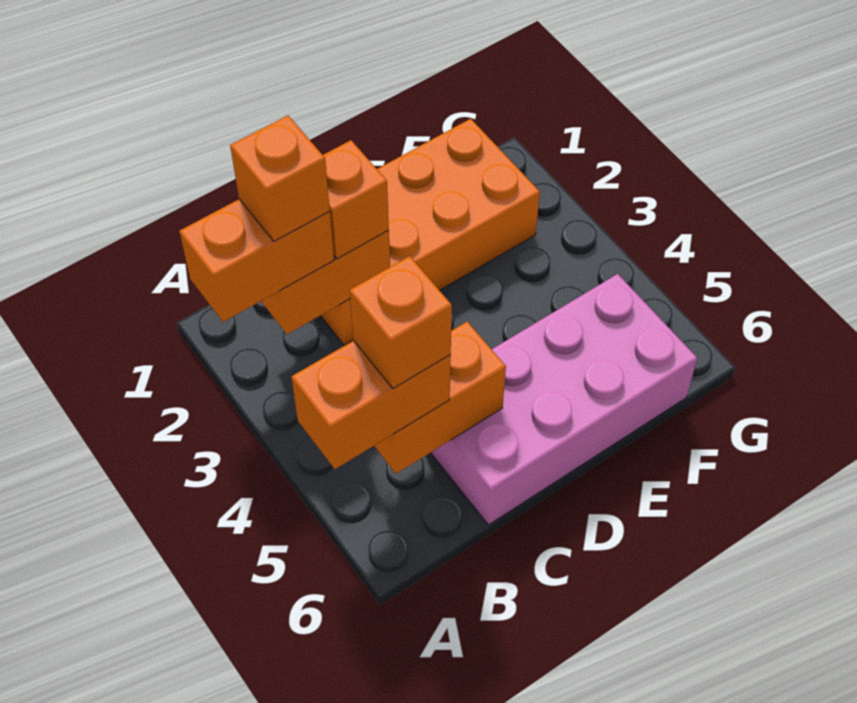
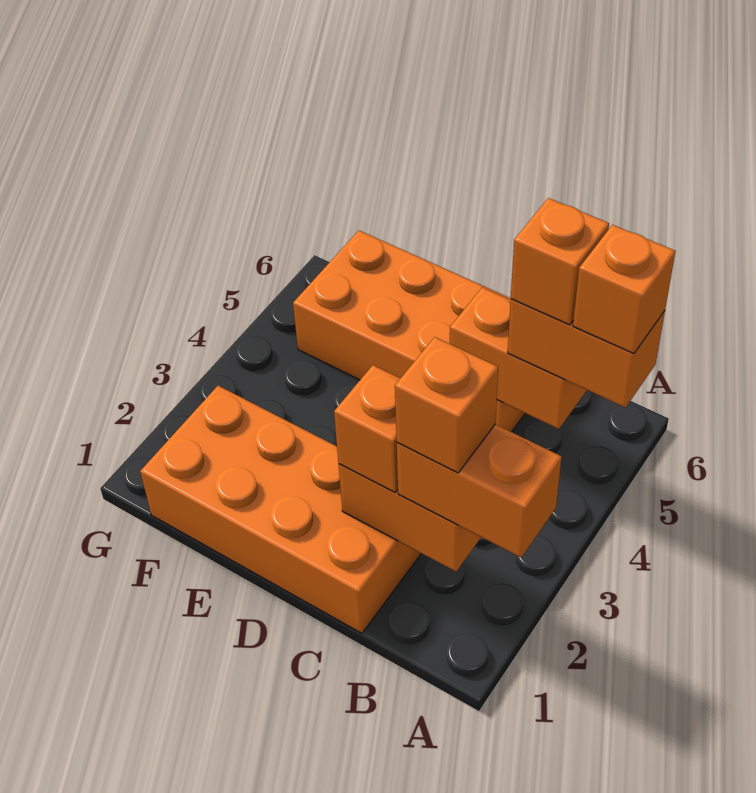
none -> orange brick A5 level 4
pink brick C5:F6 level 1 -> orange brick C5:F6 level 1

